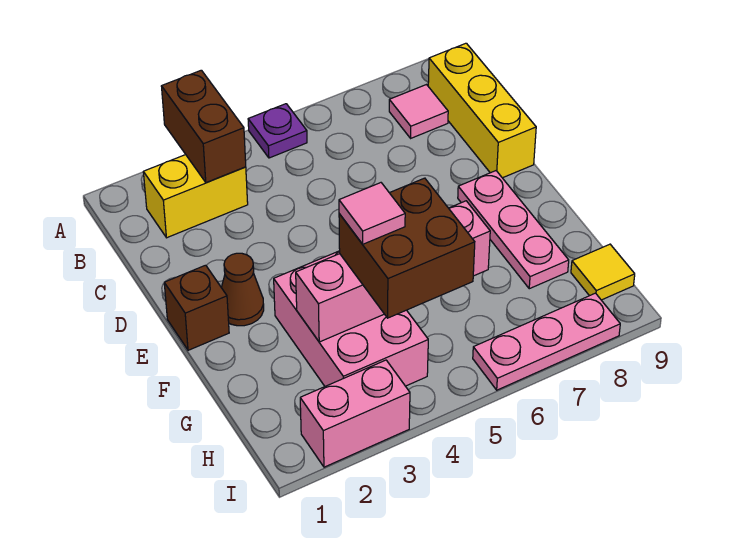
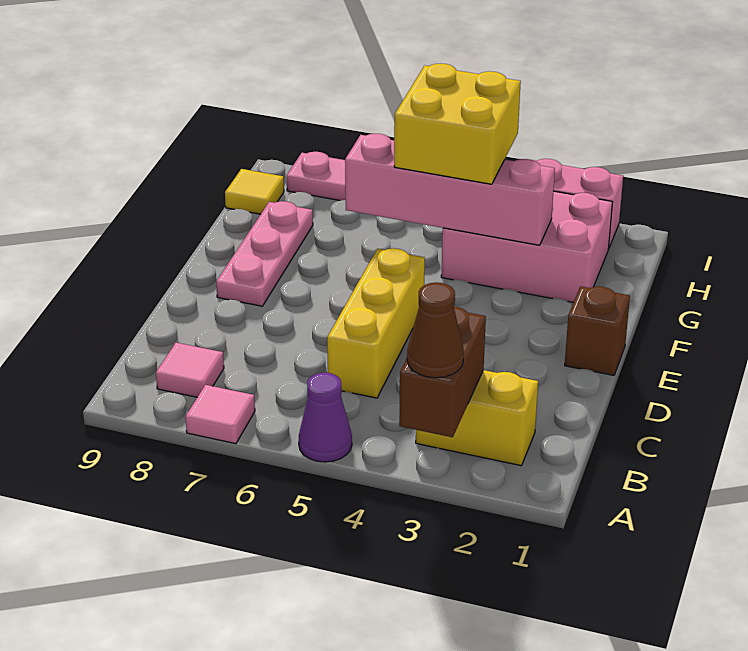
purple plate A5 level 1 -> purple cone A5 level 1
yellow brick B9:D9 level 1 -> yellow brick C5:E5 level 1
brown cone E2 level 1 -> brown cone A3 level 3
pink brick F3:H4 level 1 -> pink brick G2:H4 level 1
brown brick G4:H5 level 3 -> yellow brick G4:H5 level 3
pink tile G4 level 4 -> pink tile A7 level 1

